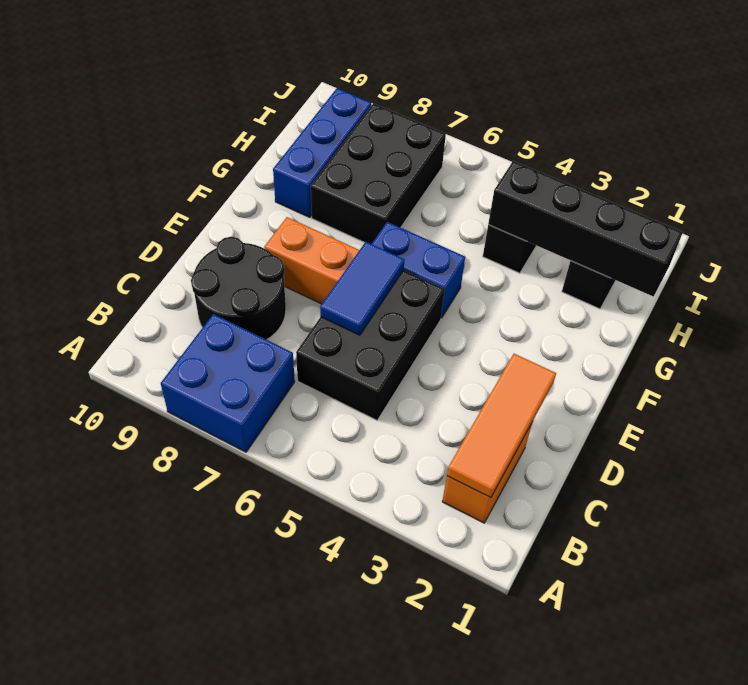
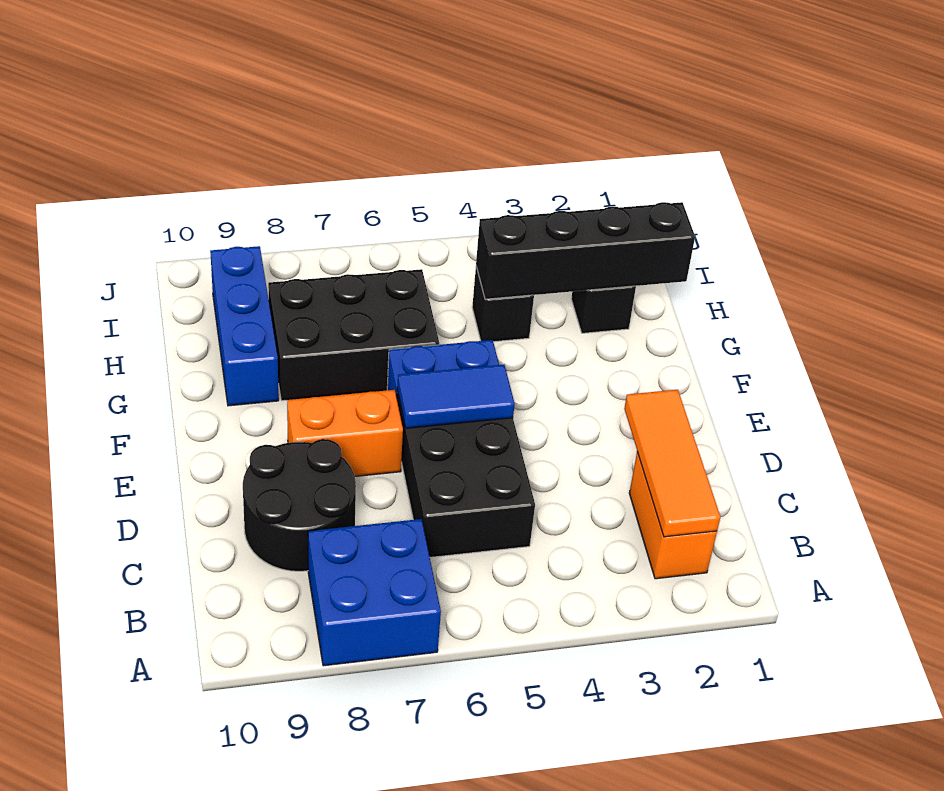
blue tile D6:E6 level 2 -> blue tile E5:E6 level 2
black brick G7:I8 level 1 -> black brick G6:H8 level 1

